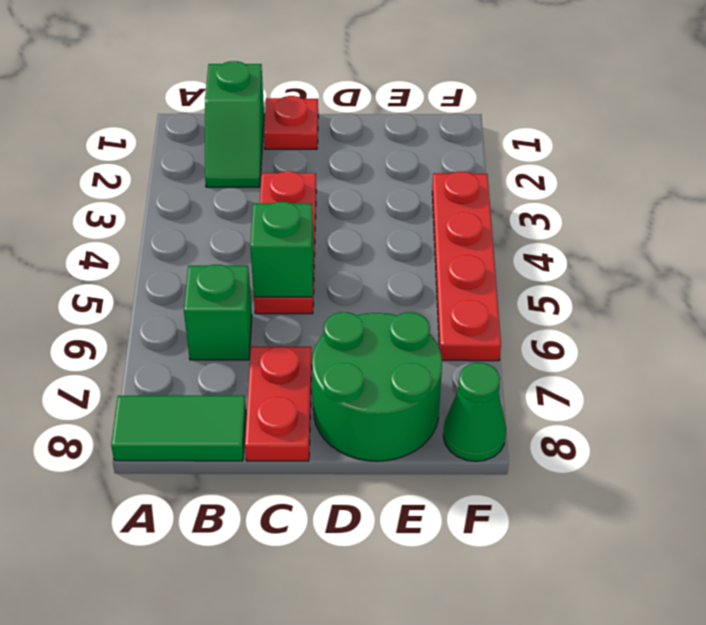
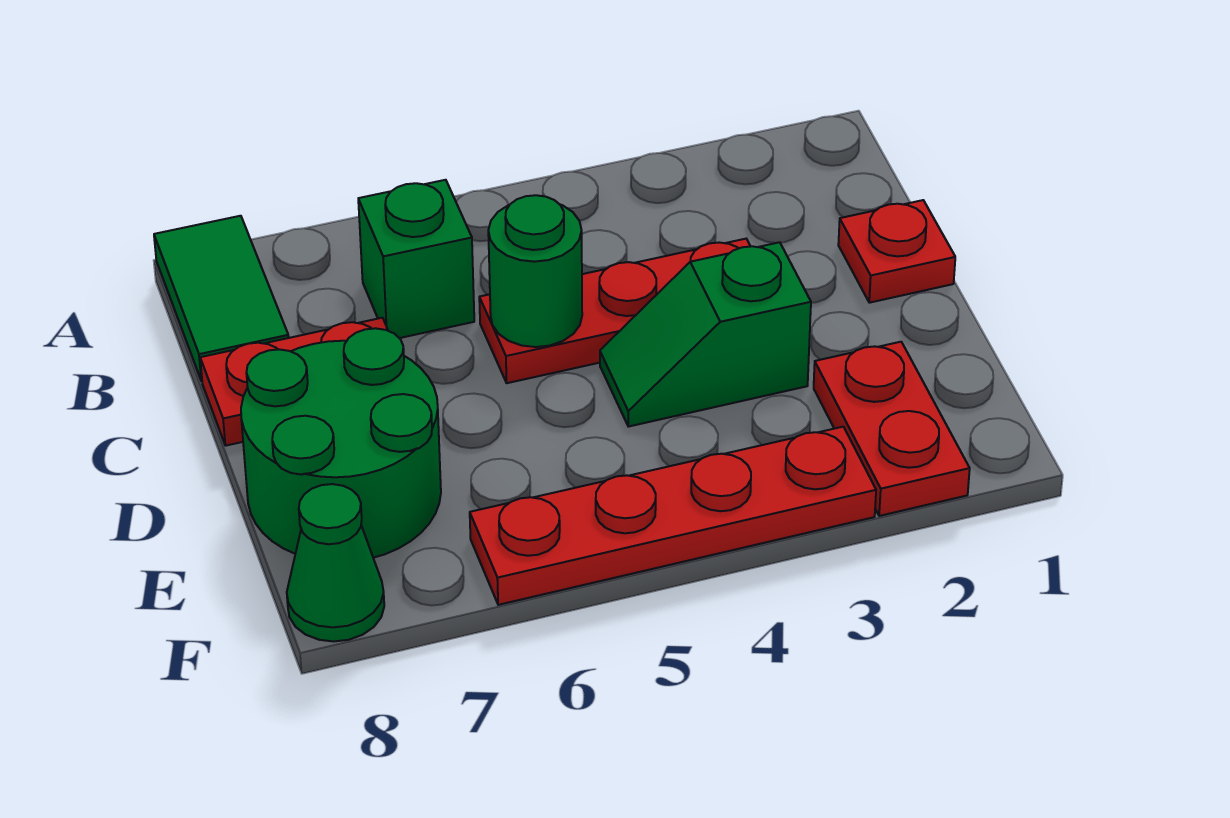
green slope B1:B2 level 1 top 1 -> green slope D3:D4 level 1 top 3
green brick C5 level 2 -> green round brick C5 level 2
none -> red plate E2:F2 level 1

